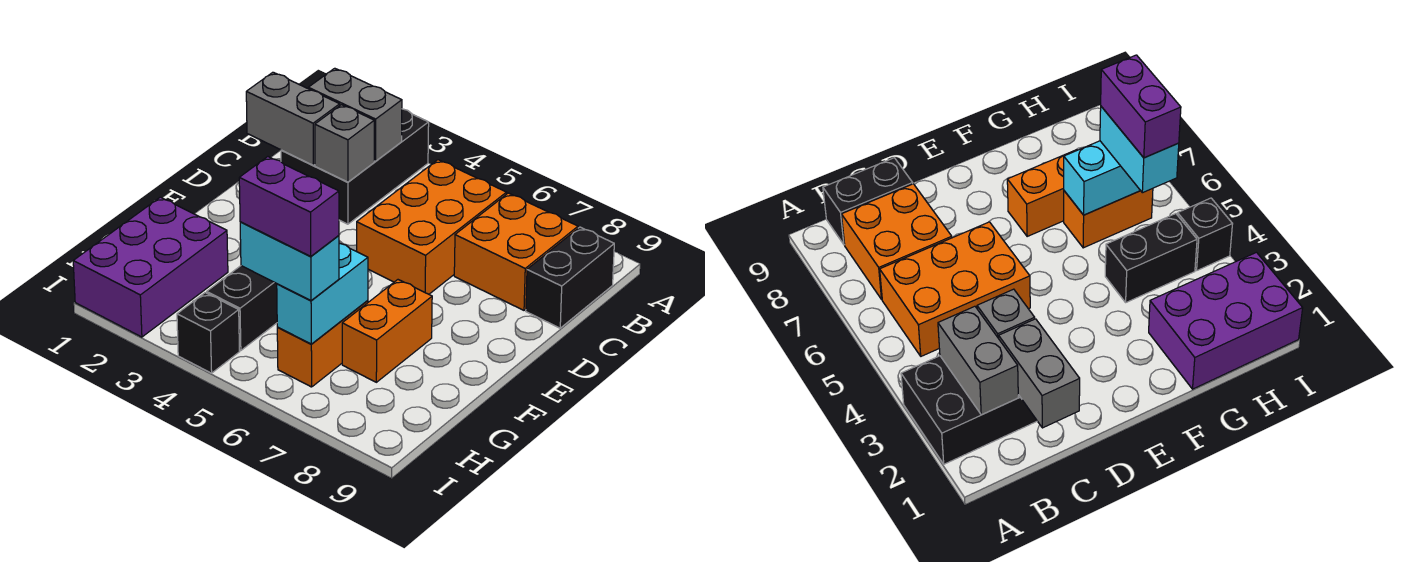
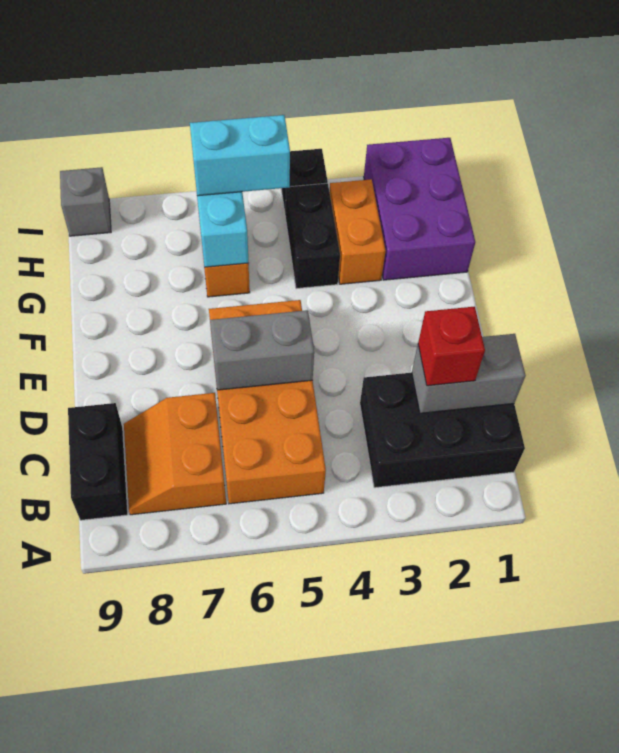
black brick A2:C3 level 1 -> black brick B1:C3 level 1
grey brick B2:B3 level 2 -> grey brick D5:D6 level 2
orange brick B5:D6 level 1 -> orange brick B5:E6 level 1
orange brick B7:C8 level 1 -> orange slope B7:C8 level 1 top 7
none -> red brick C2 level 3
grey brick C3 level 2 -> grey brick I9 level 1
orange brick F7:G7 level 1 -> orange brick G3:H3 level 1
purple brick H5:H6 level 4 -> none

